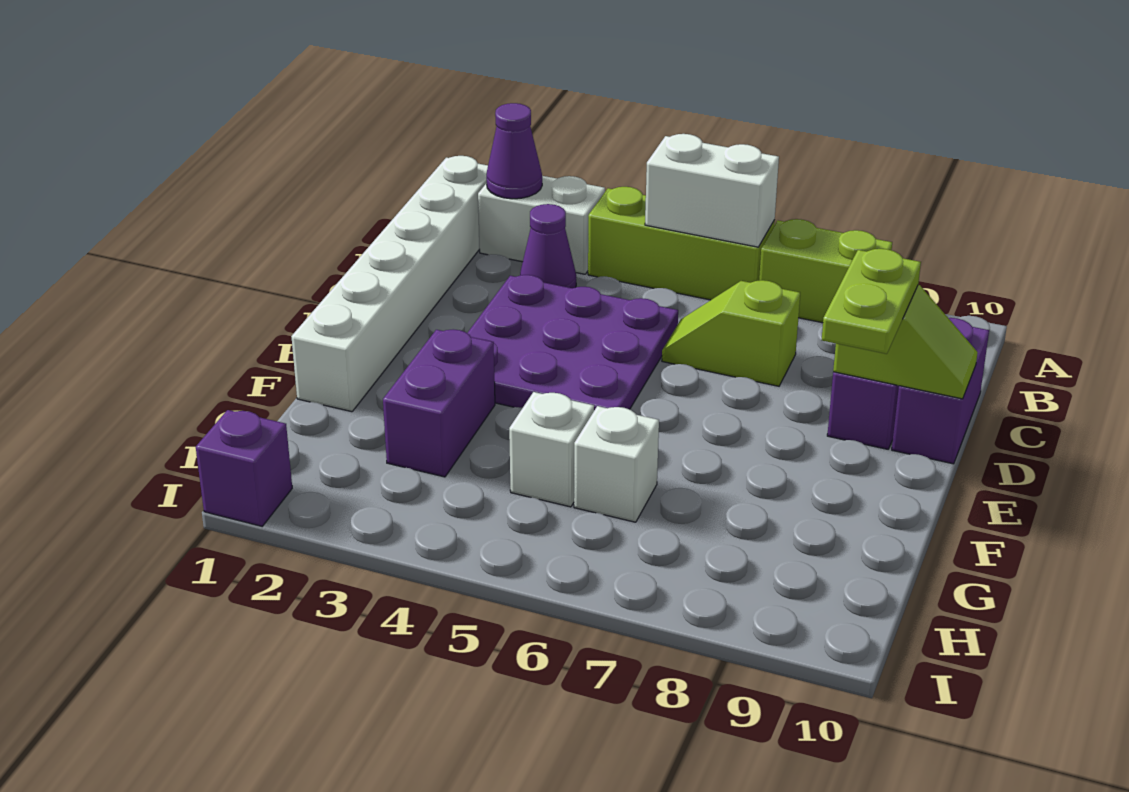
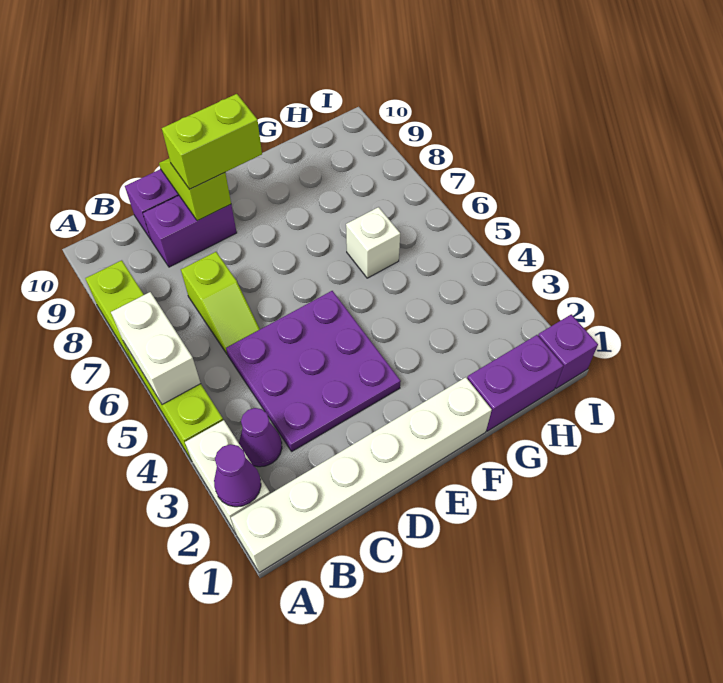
lime plate D9:E9 level 3 -> lime brick D9:E9 level 3
purple brick F3:G3 level 1 -> purple brick G1:H1 level 1
white brick G5 level 1 -> none

